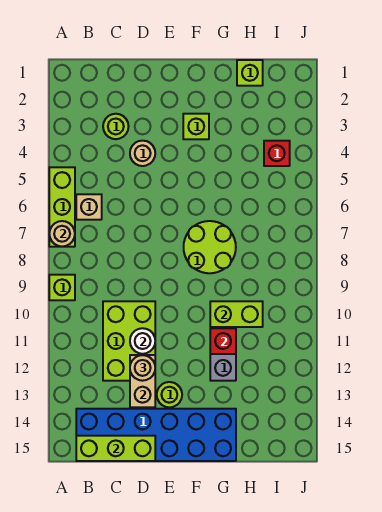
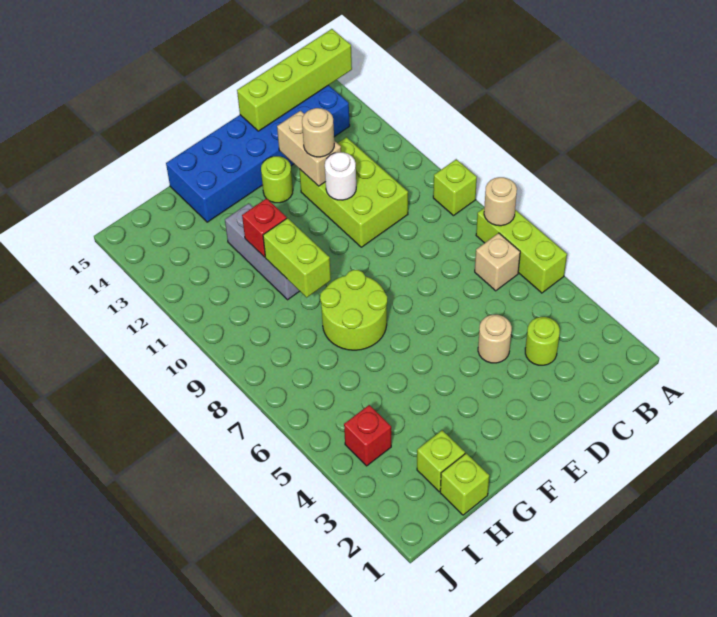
lime brick B15:D15 level 2 -> lime brick A15:D15 level 2
lime brick F3 level 1 -> lime brick H2 level 1
lime brick G10:H10 level 2 -> lime brick G9:G10 level 2

